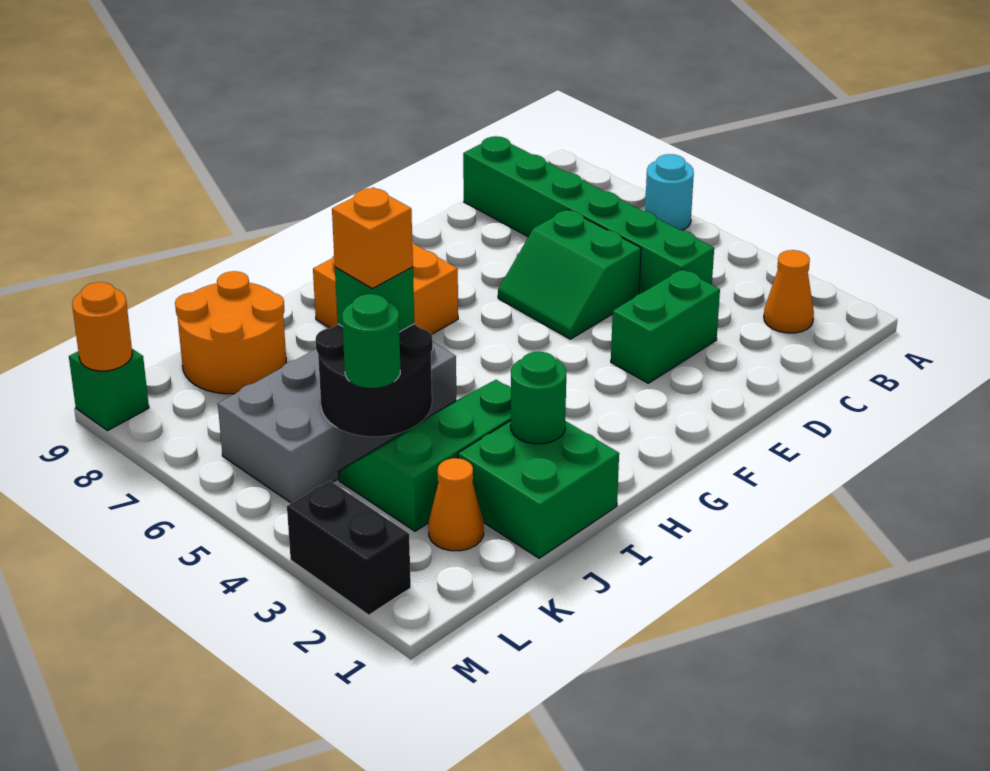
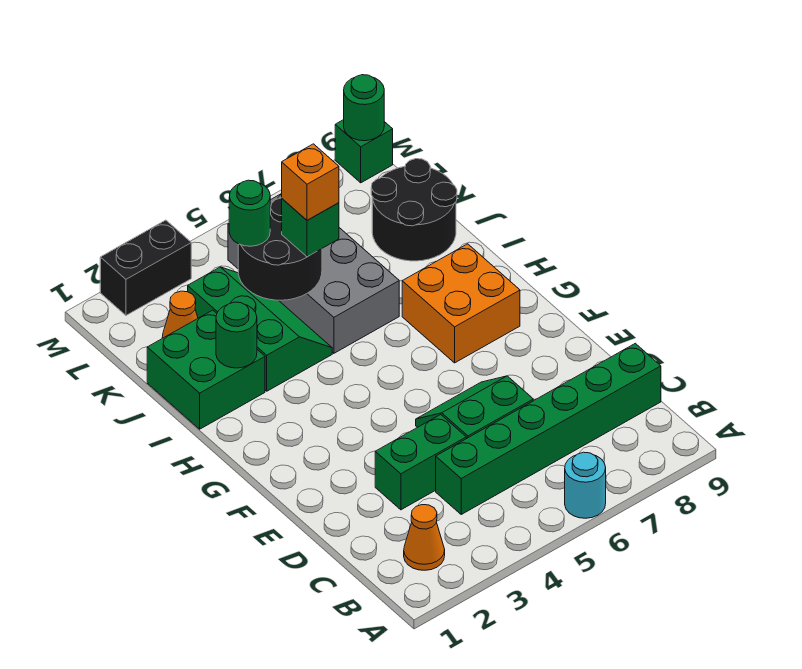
green brick D3:E3 level 1 -> green brick D3:D4 level 1
orange round brick J8:K9 level 1 -> black round brick J8:K9 level 1
orange round brick M9 level 2 -> green round brick M9 level 2

